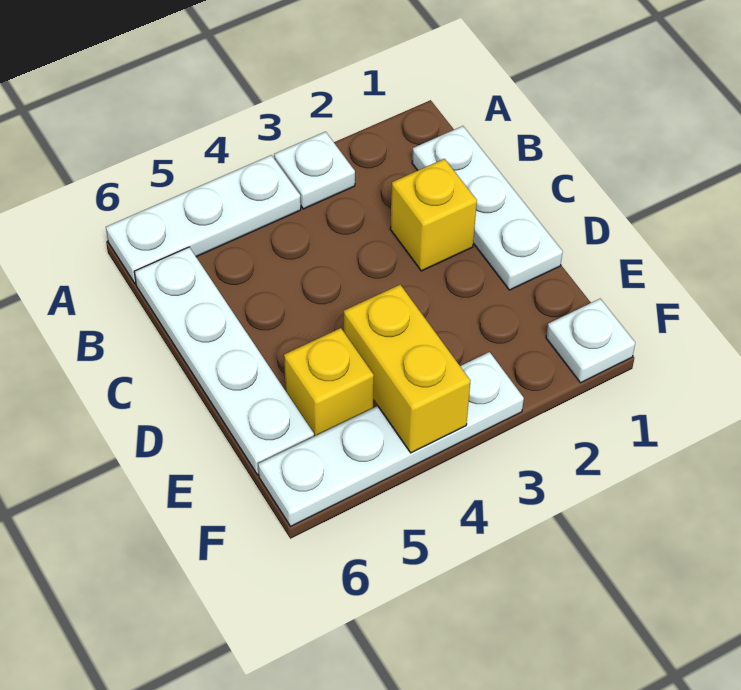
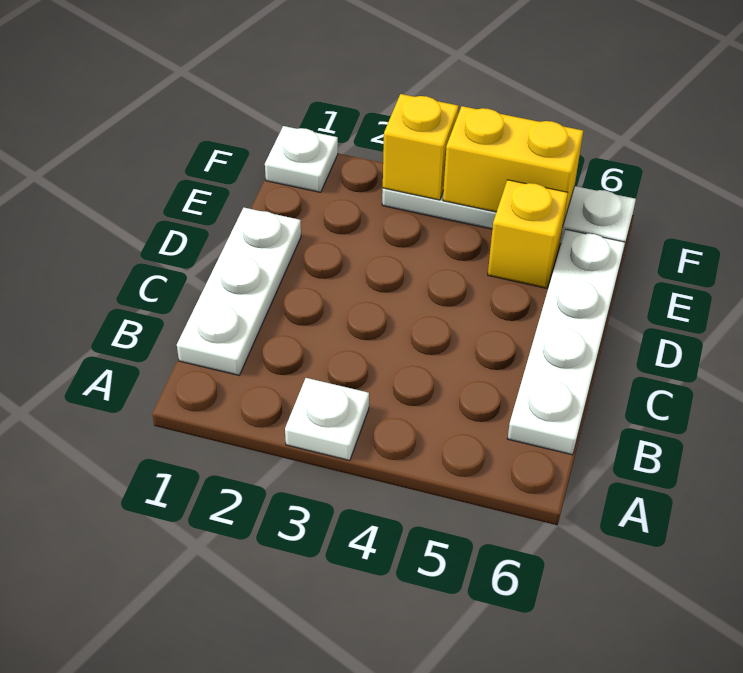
white plate A4:A6 level 1 -> none
yellow brick C2 level 1 -> yellow brick F3 level 2
yellow brick E4:F4 level 2 -> yellow brick F4:F5 level 2

